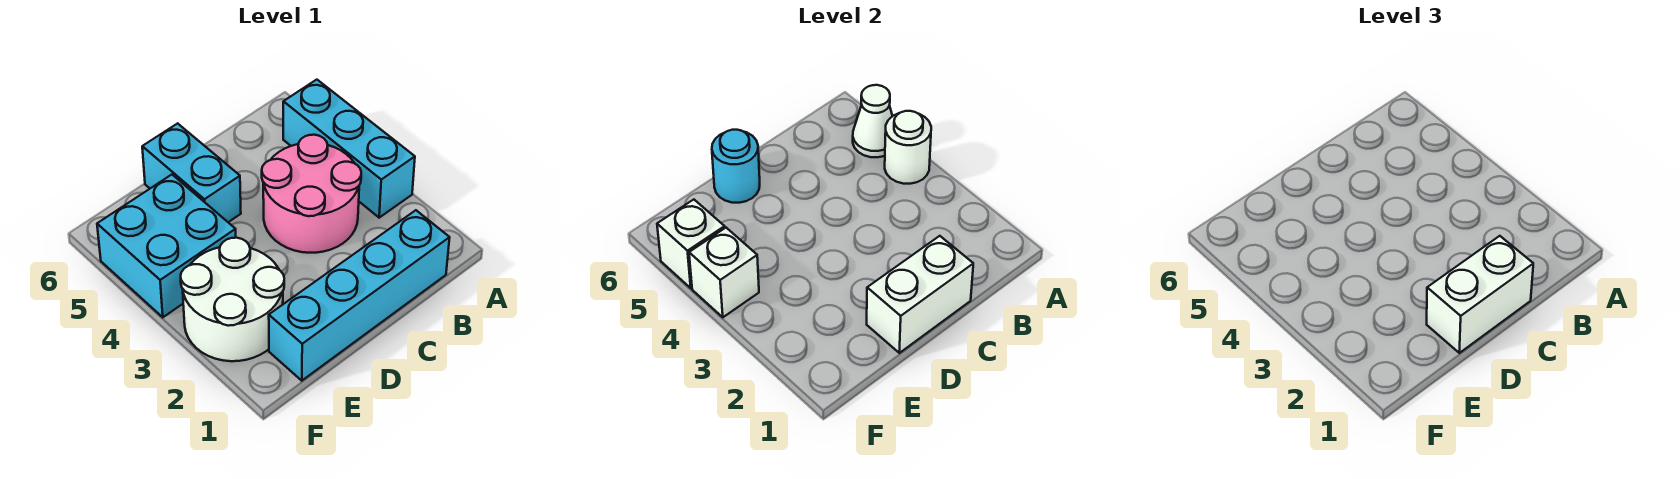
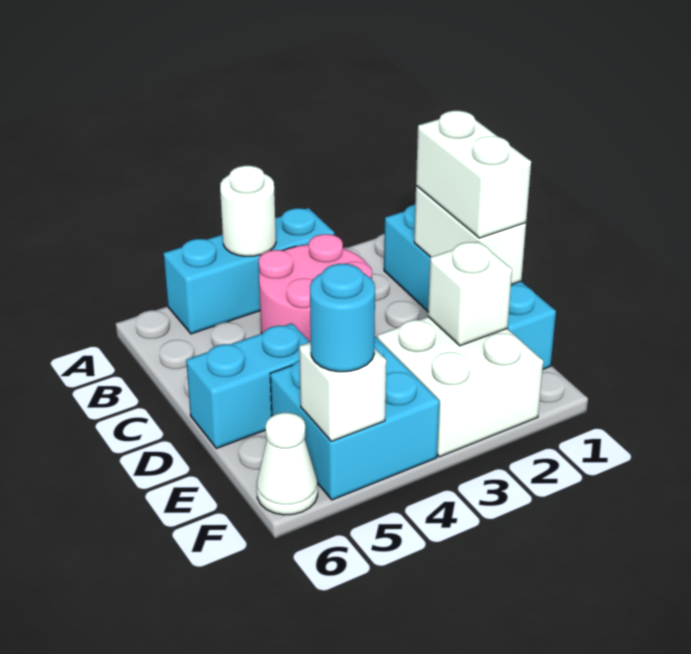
white cone A5 level 2 -> white cone F6 level 1
cyan round brick D6 level 2 -> cyan round brick F5 level 3
white round brick E2:F3 level 1 -> white brick E2:F3 level 1
white brick F4 level 2 -> white brick E2 level 2

